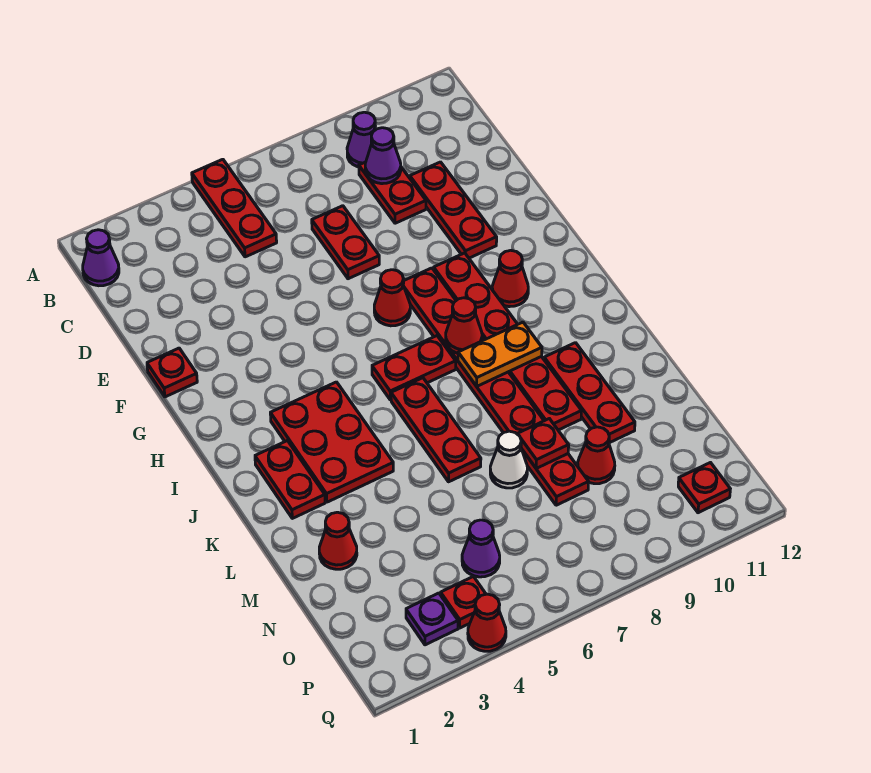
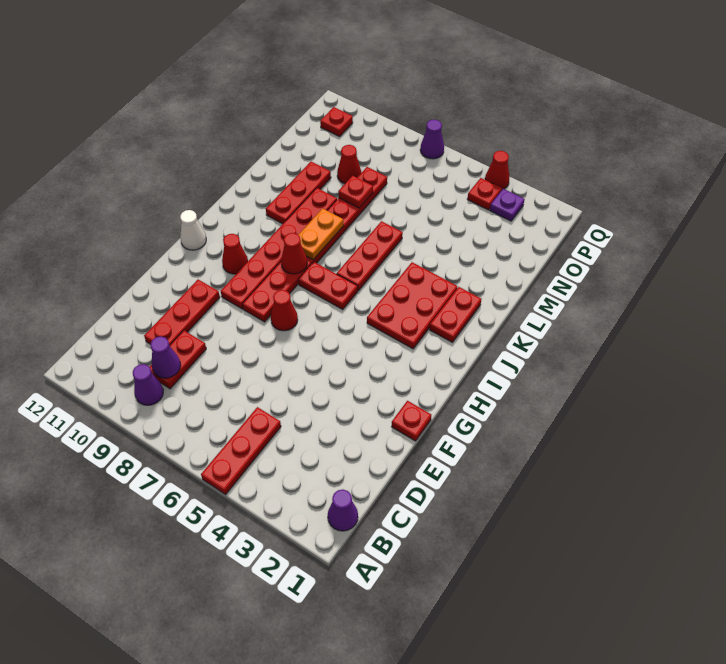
red plate D7:E7 level 1 -> none
orange plate J8:J9 level 2 -> orange plate J8:K8 level 2
red cone M2 level 1 -> none
white cone M7 level 1 -> white cone H12 level 1
purple cone O5 level 1 -> purple cone Q7 level 1

